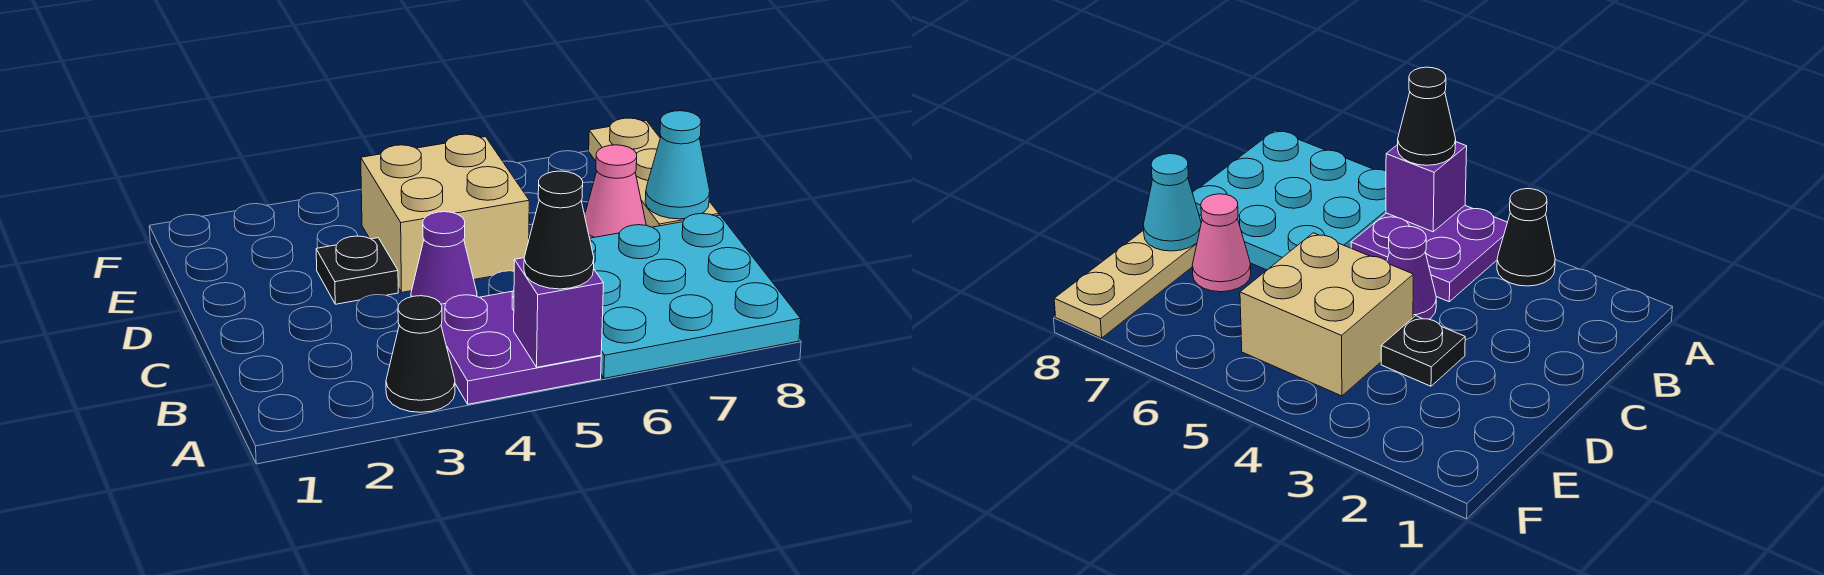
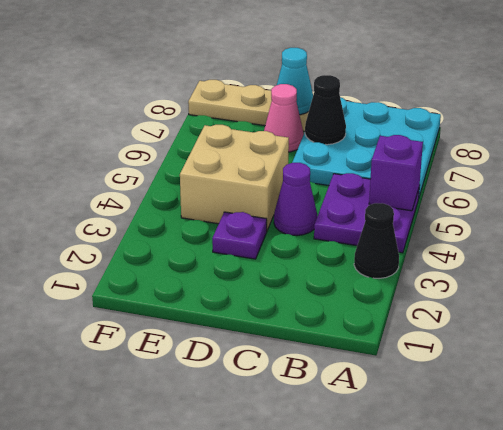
black cone A5 level 3 -> black cone C7 level 2
black plate D3 level 1 -> purple plate D3 level 1

